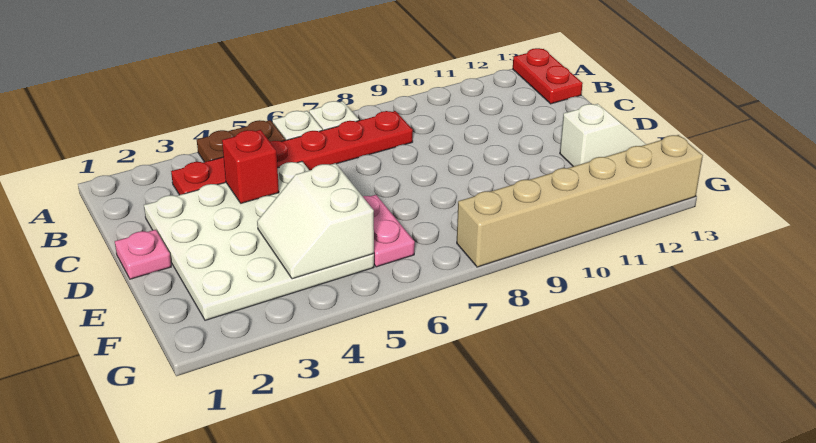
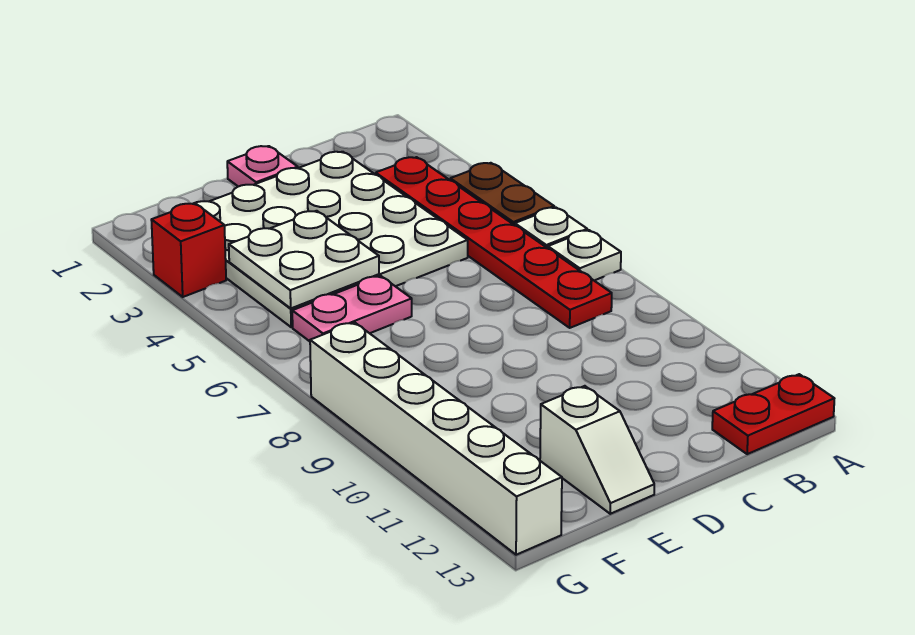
red brick C4 level 2 -> red brick G3 level 1
white slope E4:F5 level 2 top 5 -> white plate E4:F5 level 2
tan brick G8:G13 level 1 -> white brick G8:G13 level 1

